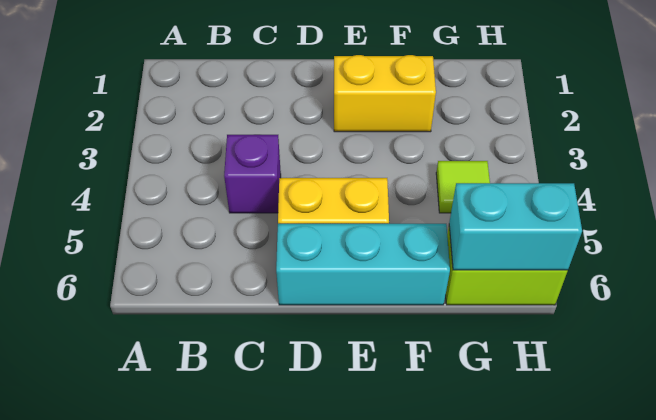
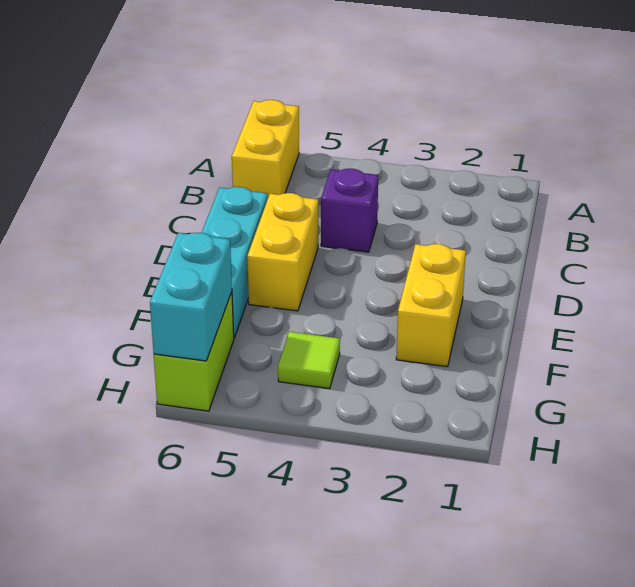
none -> yellow brick A6:B6 level 1

